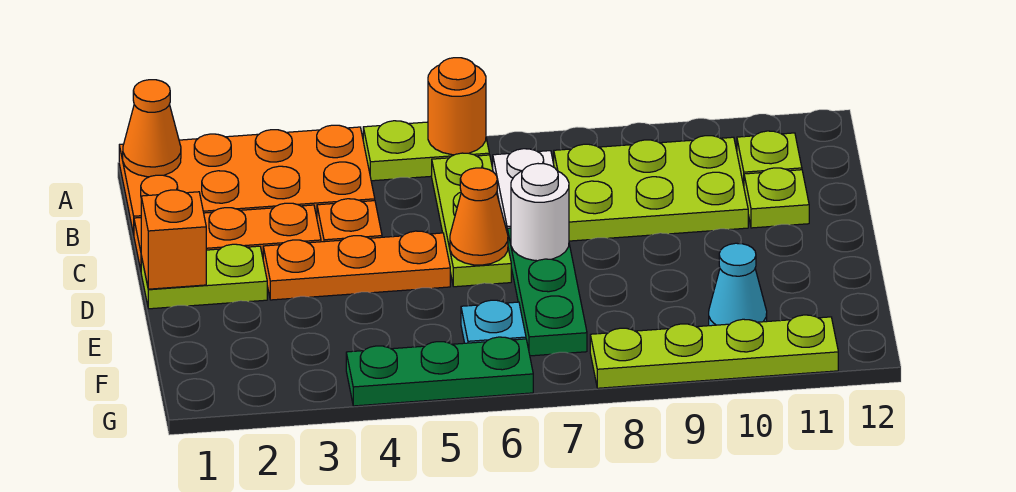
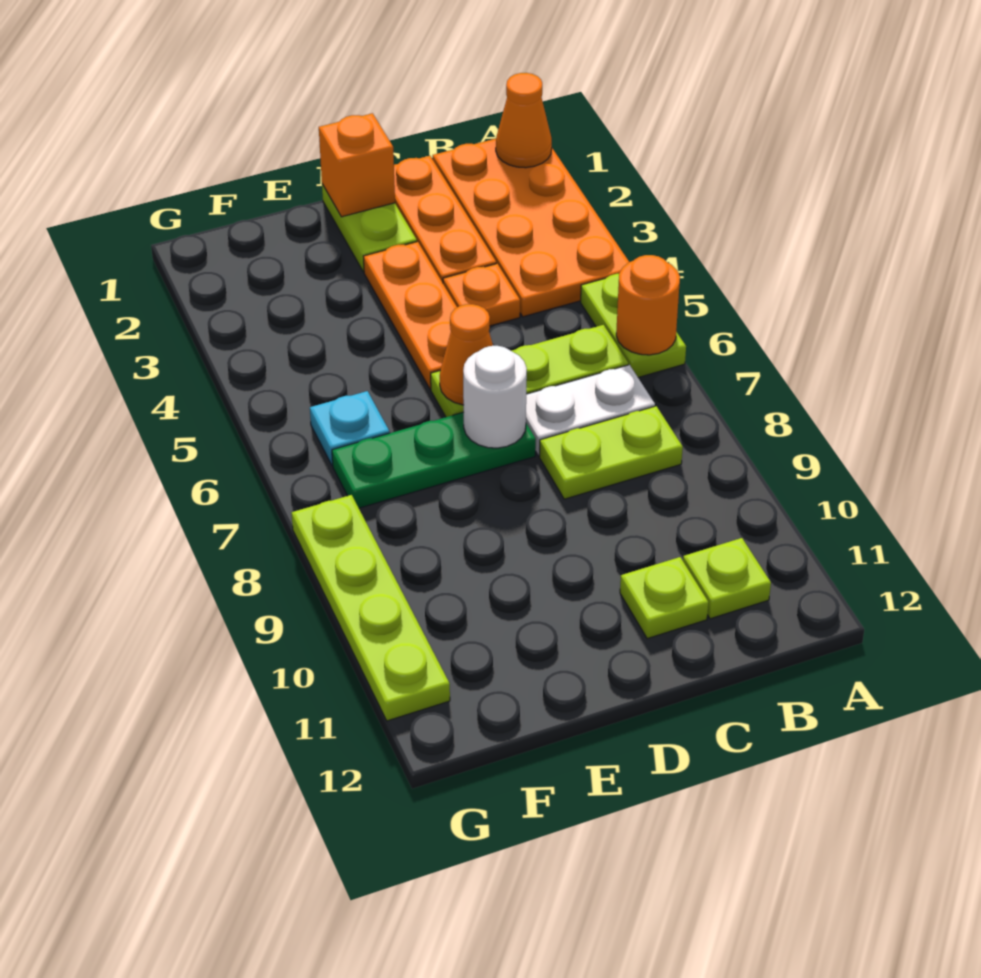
lime plate B8:C10 level 1 -> lime plate B8:C8 level 1
cyan cone F10 level 1 -> none
green plate G4:G6 level 1 -> none

